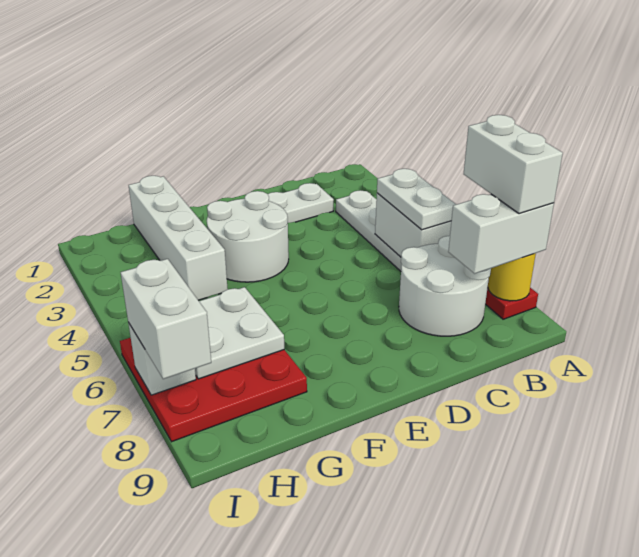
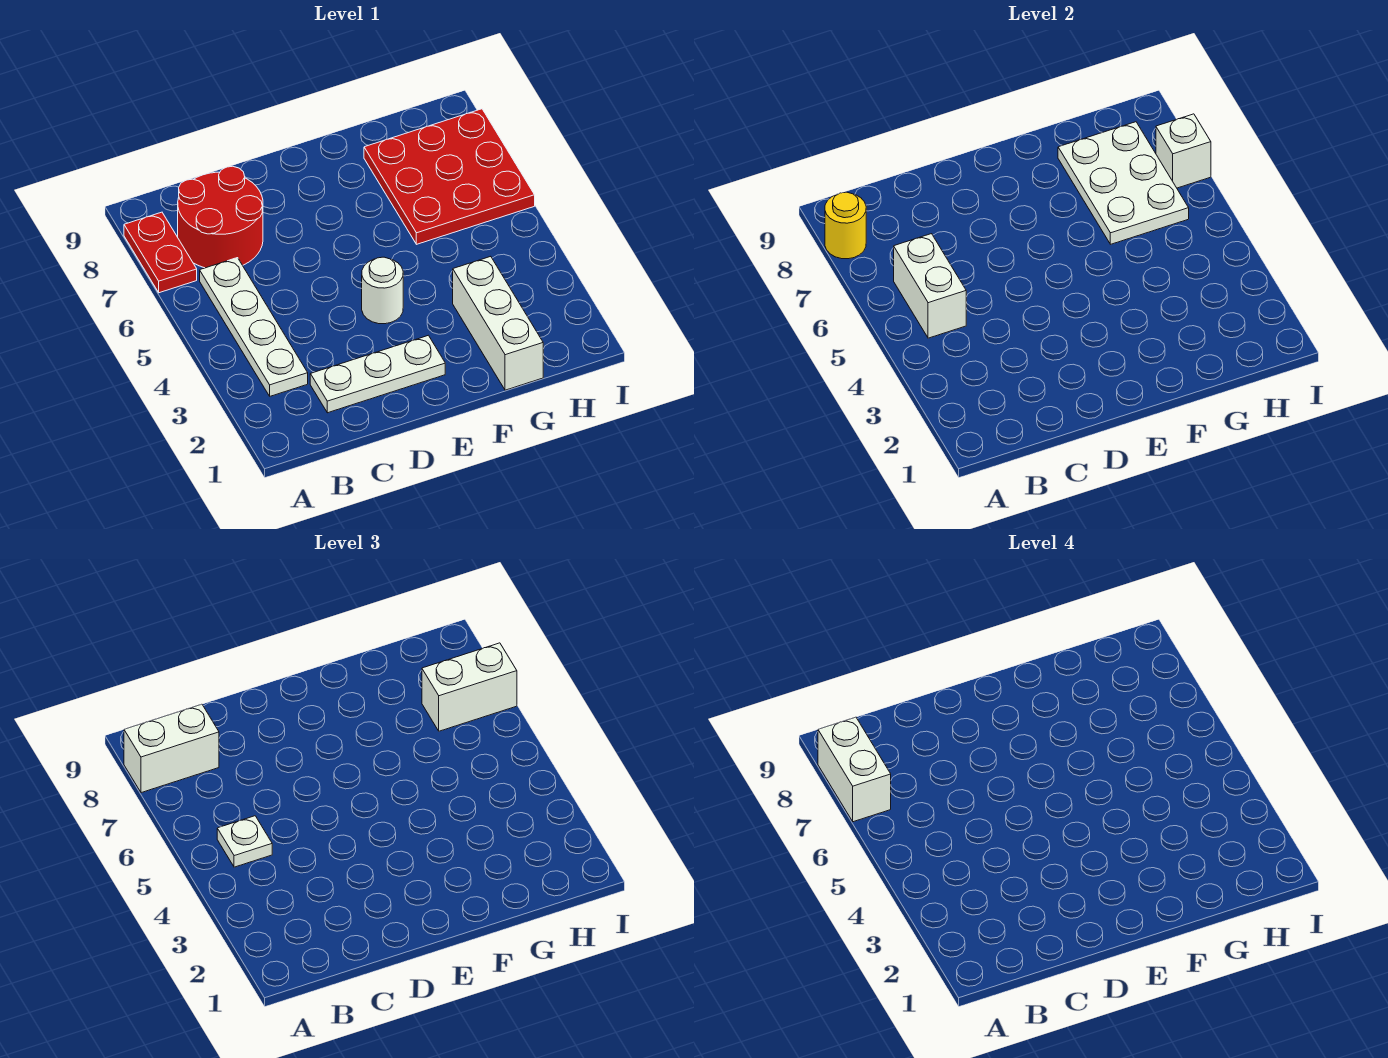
white plate B5:B6 level 3 -> white plate B5 level 3
white round brick B7:C8 level 1 -> red round brick B7:C8 level 1
white round brick E3:F4 level 1 -> white round brick E4 level 1
white brick G1:G4 level 1 -> white brick G1:G3 level 1
white plate G6:H7 level 2 -> white plate G6:H8 level 2
white brick I7:I8 level 3 -> white brick H7:I7 level 3

